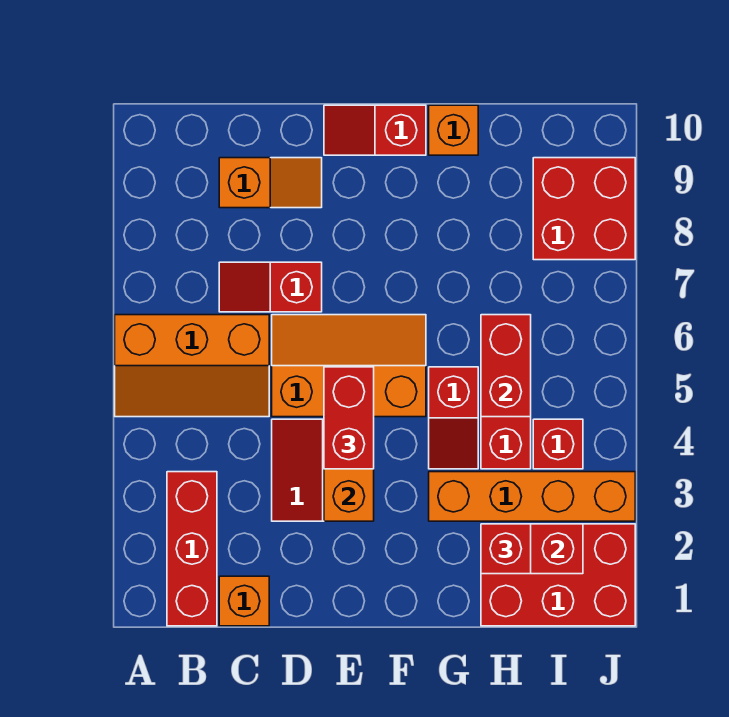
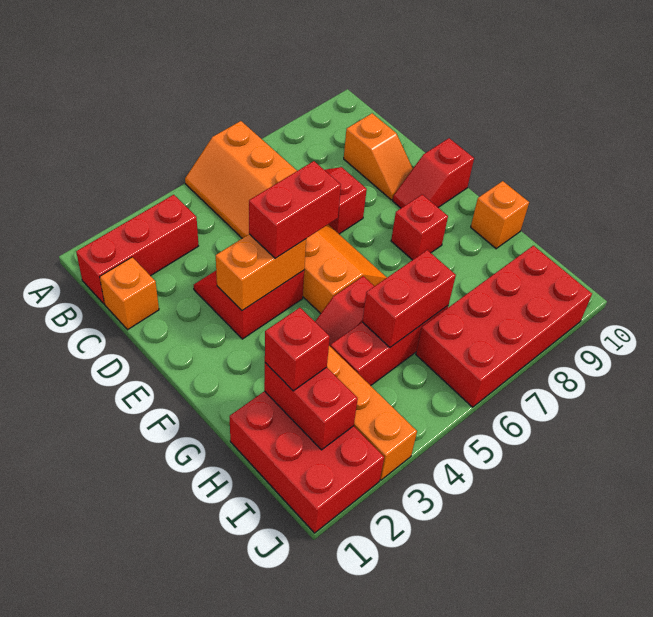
red slope E10:F10 level 1 top F -> red slope E9:E10 level 1 top 10
red brick I4 level 1 -> red brick F8 level 1
red brick I8:J9 level 1 -> red brick I6:J9 level 1

